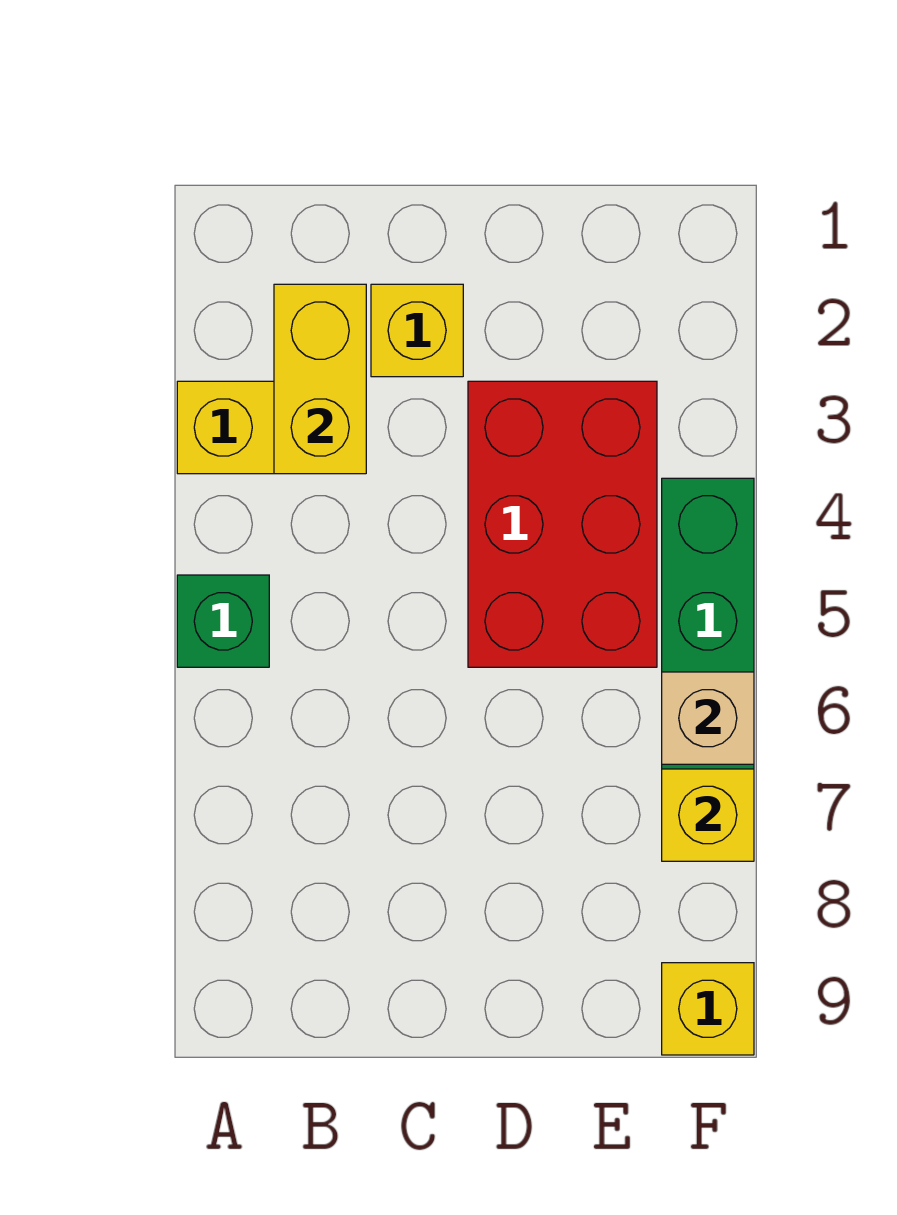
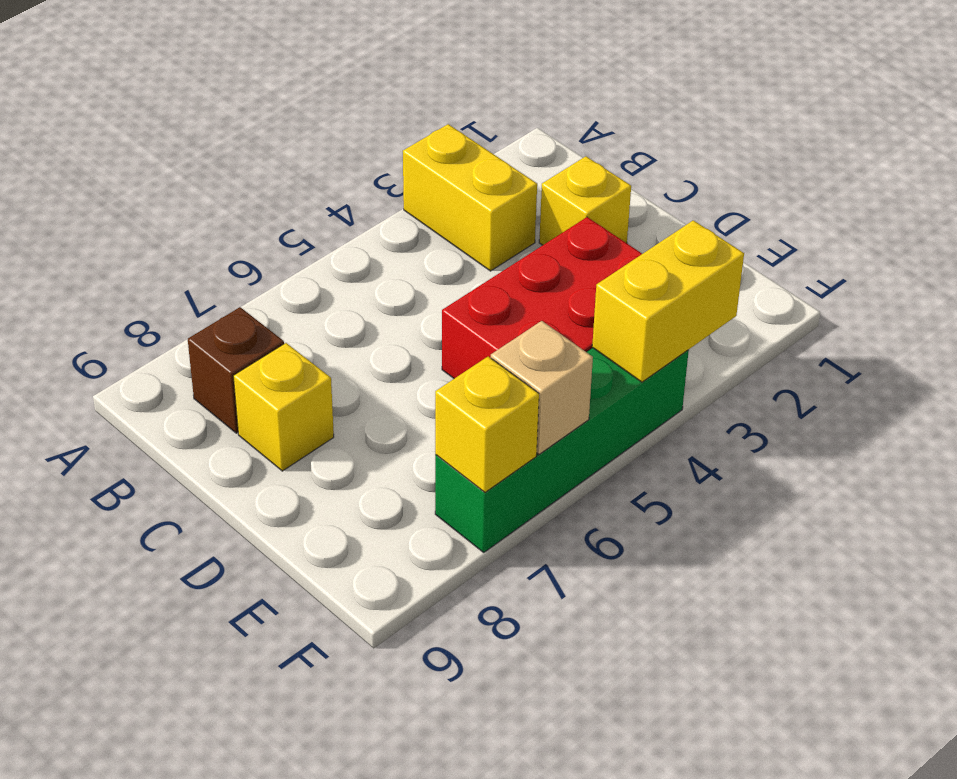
green brick A5 level 1 -> none
yellow brick B2:B3 level 2 -> yellow brick F3:F4 level 2
none -> brown brick B8 level 1
yellow brick F9 level 1 -> yellow brick C8 level 1

